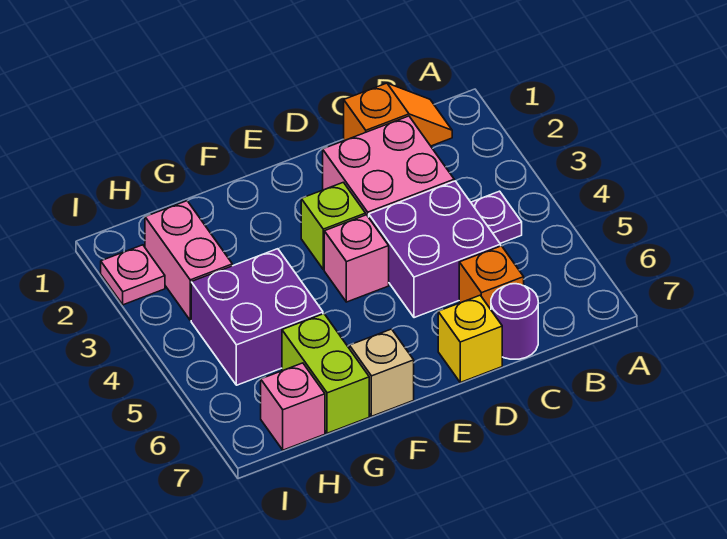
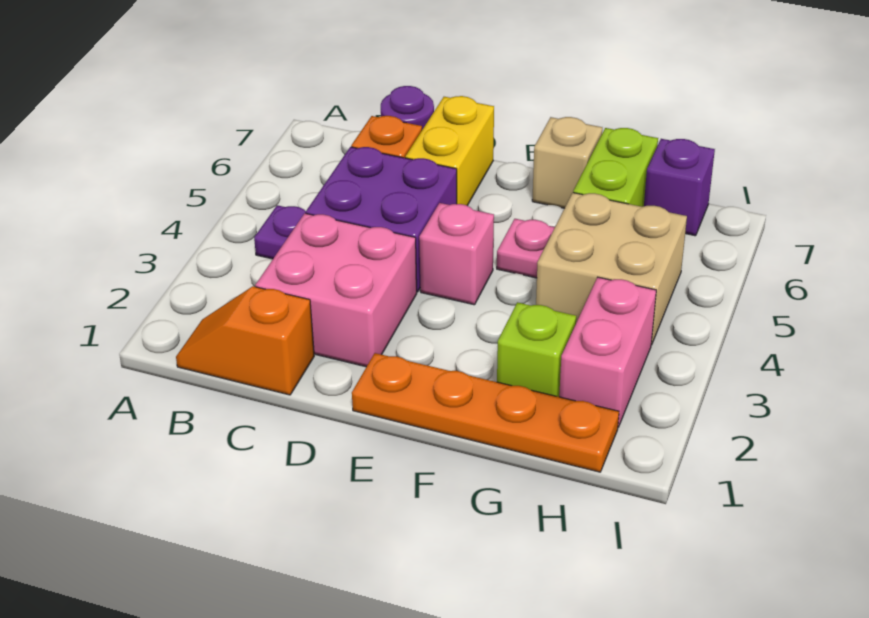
yellow brick D7 level 1 -> yellow brick D6:D7 level 1
none -> orange plate E1:H1 level 1
lime brick E3 level 1 -> lime brick G2 level 1
purple brick G4:H5 level 1 -> tan brick G4:H5 level 1
pink brick H7 level 1 -> purple brick H7 level 1
pink plate I2 level 1 -> pink plate F5 level 1

